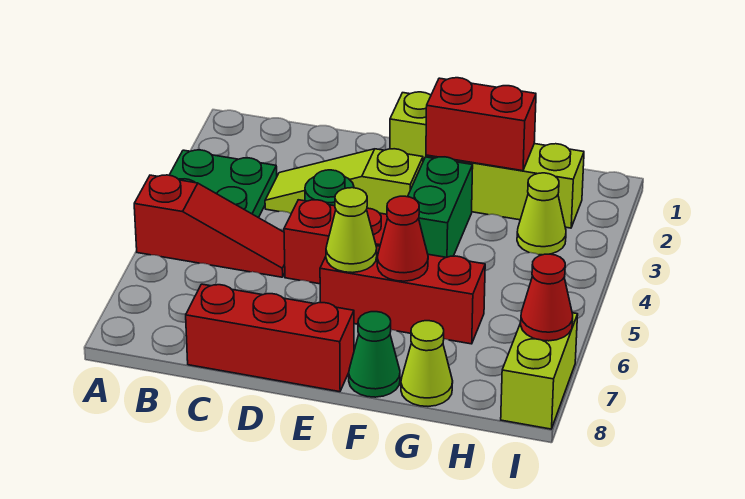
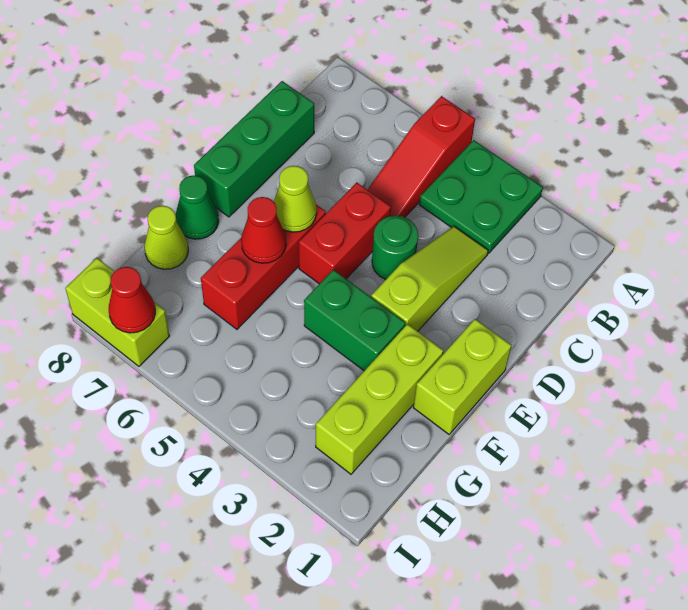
red brick C8:E8 level 1 -> green brick C8:E8 level 1
red brick F2:G2 level 2 -> none
lime cone H3 level 1 -> none

